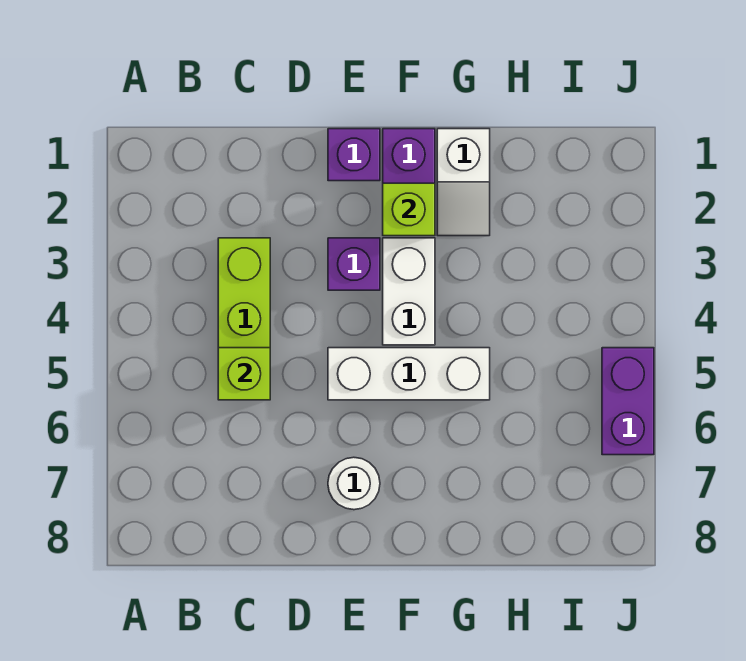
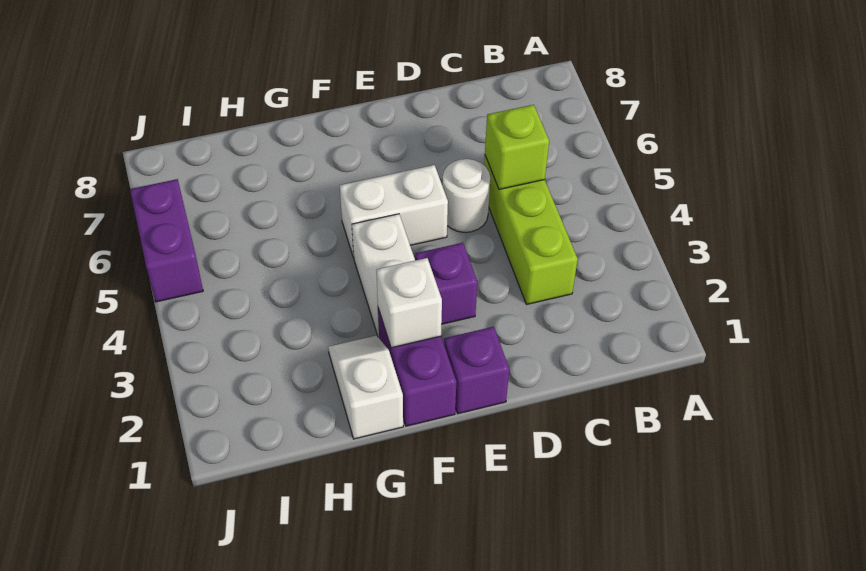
white brick E5:G5 level 1 -> white brick E5:F5 level 1
white round brick E7 level 1 -> white round brick D5 level 1
lime brick F2 level 2 -> white brick F2 level 2

